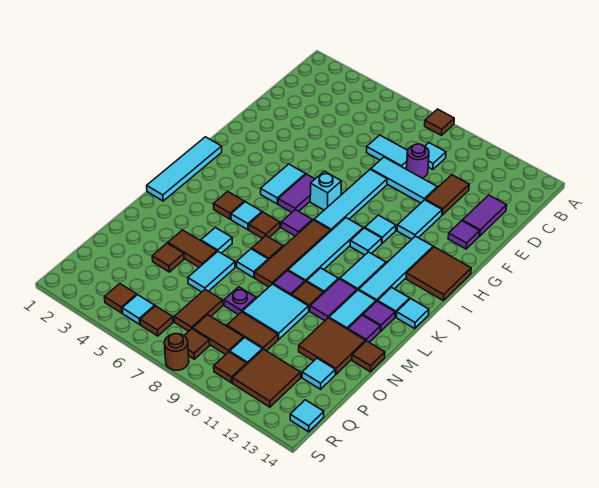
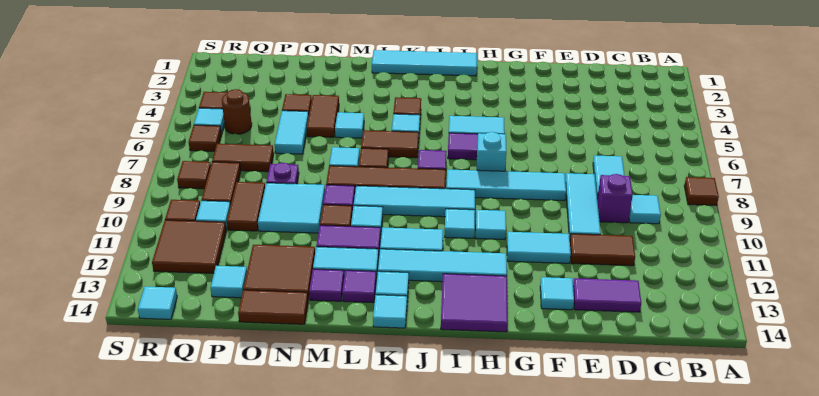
purple round brick D9 level 1 -> purple brick D9 level 1
purple tile F13 level 1 -> cyan tile F13 level 1
brown tile H13:I14 level 1 -> purple tile H13:I14 level 1
brown tile K6 level 1 -> brown tile K6:L6 level 1
cyan tile N6:O6 level 1 -> cyan tile O5:O6 level 1
brown tile N14 level 1 -> brown tile N14:O14 level 1
brown round brick S8 level 1 -> brown round brick Q5 level 1

